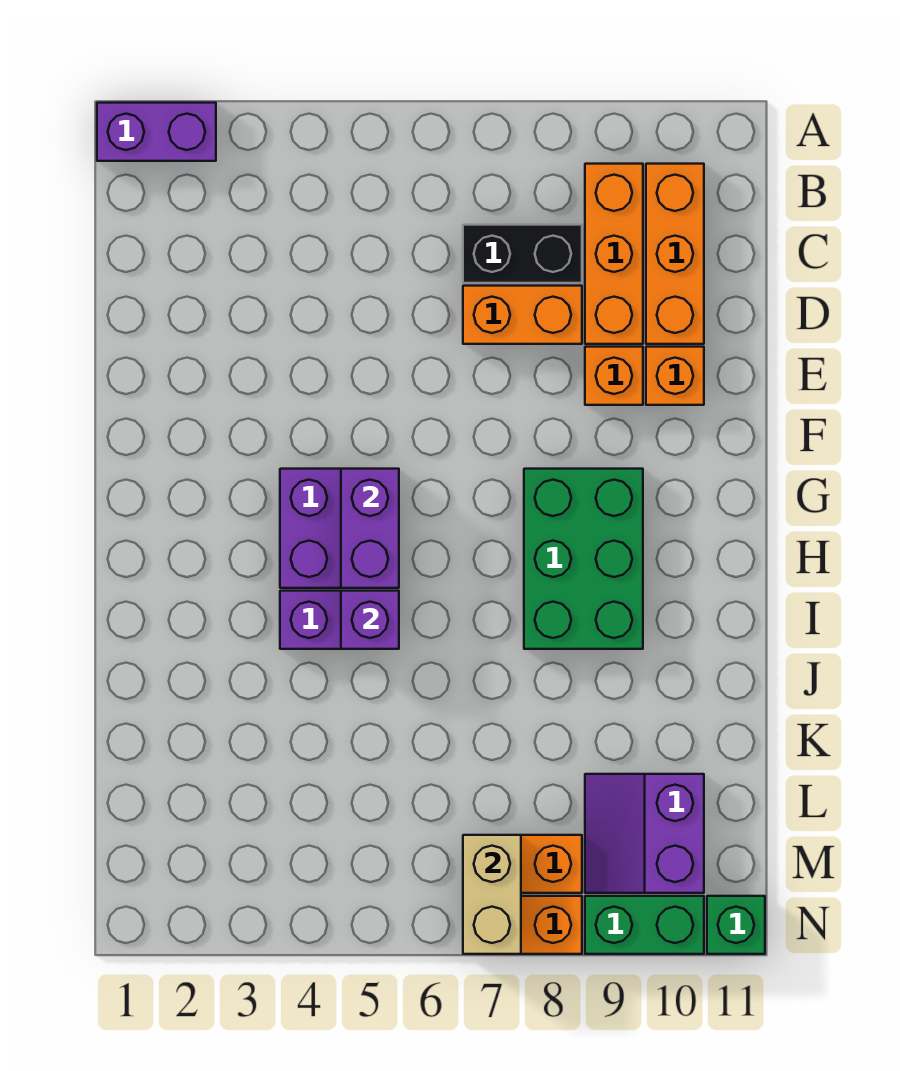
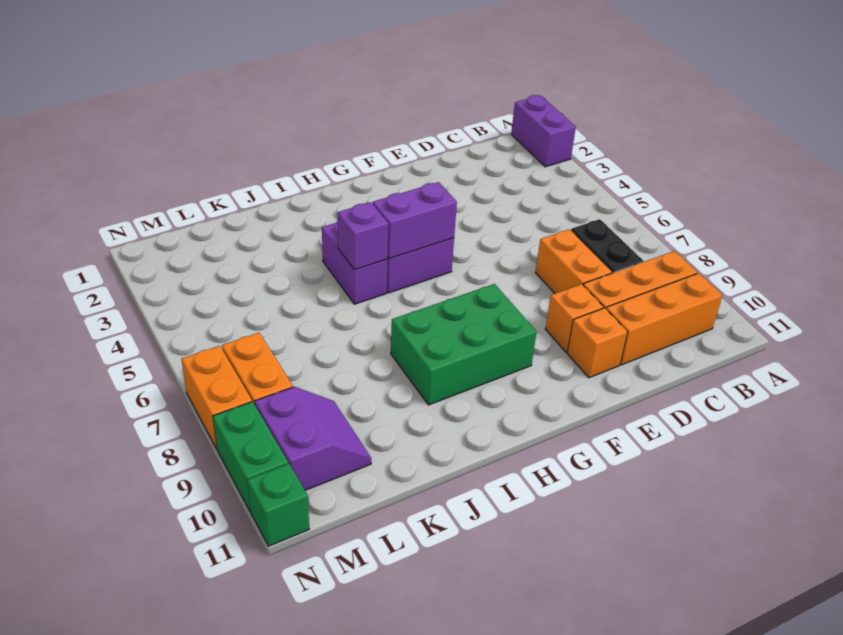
purple slope L9:M10 level 1 top 10 -> purple slope L9:M10 level 1 top M
tan brick M7:N7 level 2 -> none

